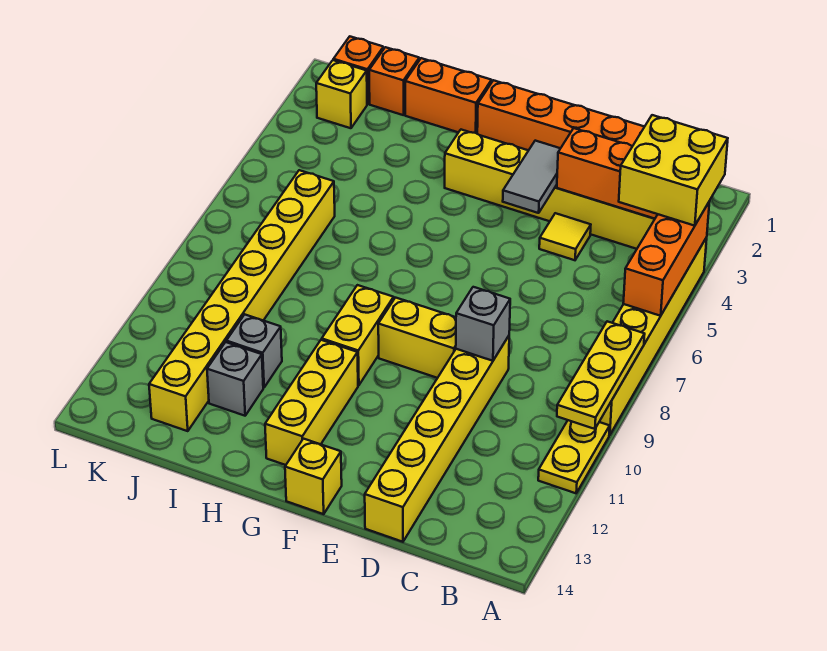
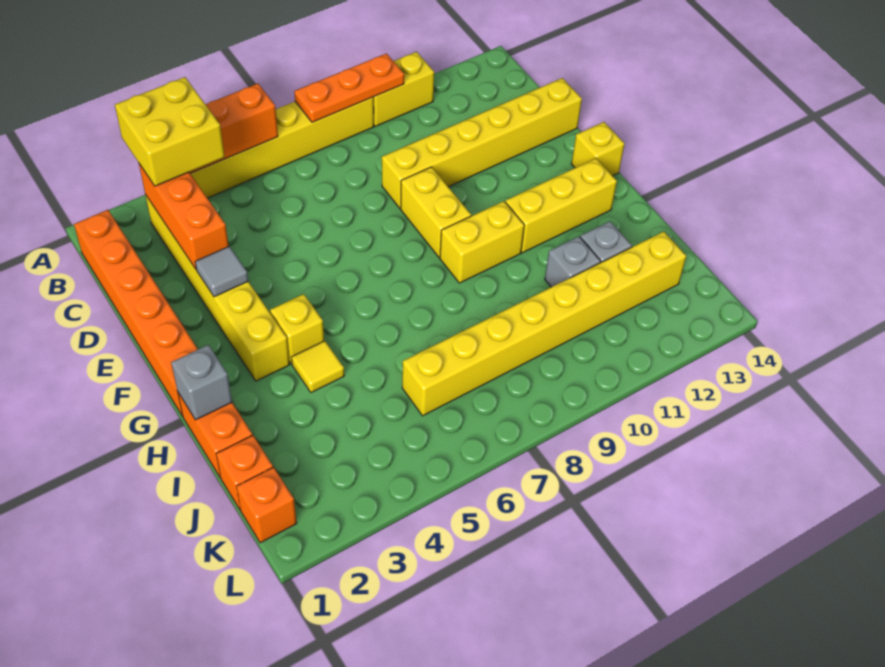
yellow plate A8:A10 level 2 -> orange plate A8:A10 level 2
yellow plate A10:A11 level 1 -> yellow brick A10:A11 level 1
yellow tile D4 level 1 -> yellow tile H4 level 1
grey brick D9 level 2 -> grey brick H1 level 2
grey tile E3:E4 level 2 -> grey tile E3 level 2
yellow brick K2 level 1 -> yellow brick G4 level 1

